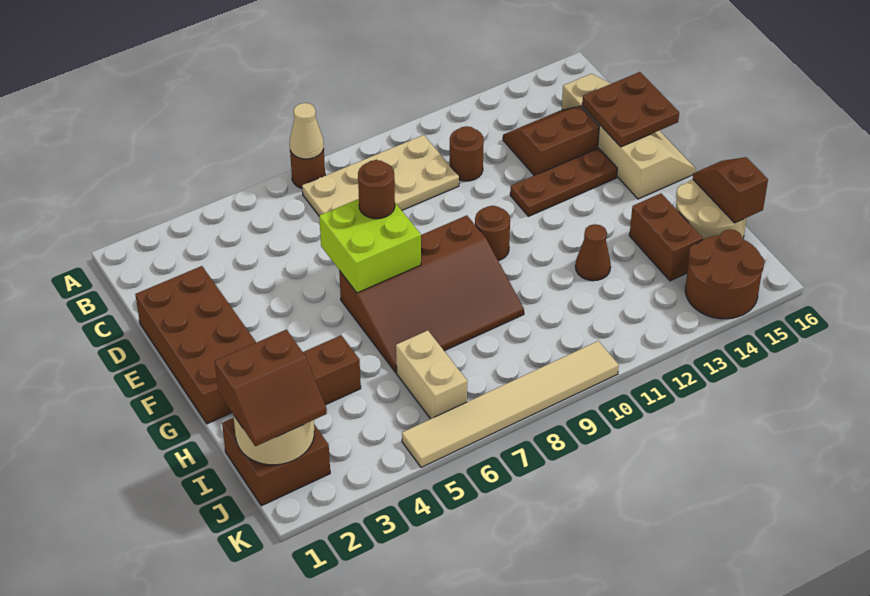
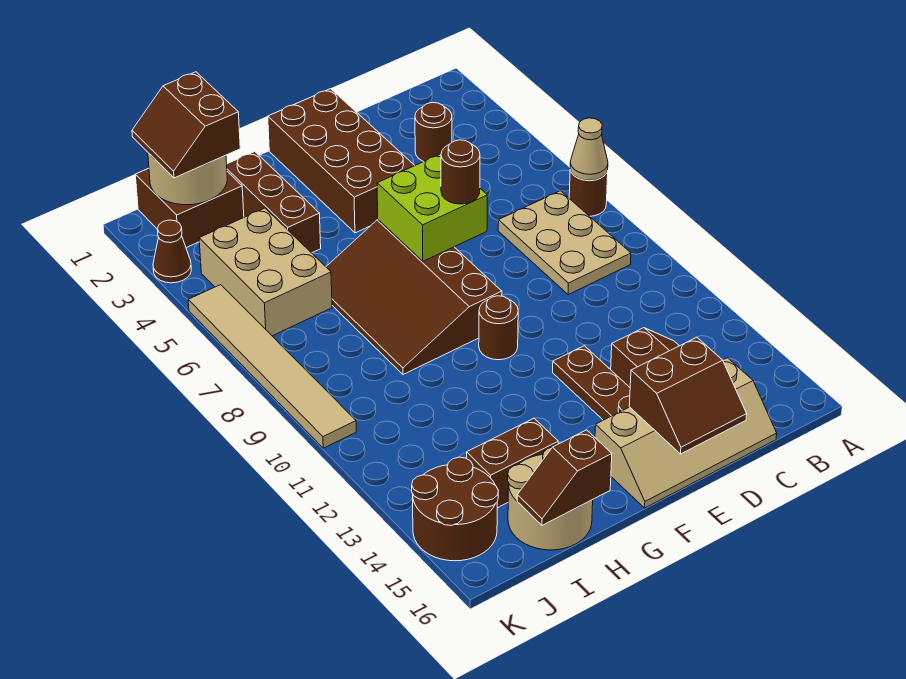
tan plate B7:C10 level 1 -> tan plate B7:C9 level 1
brown round brick C11 level 1 -> brown round brick C3 level 1
brown brick D1:G2 level 1 -> brown brick E1:F4 level 1
brown plate D15:E16 level 2 -> brown slope D15:E16 level 2 top 15
brown cone H12 level 1 -> brown cone K3 level 1
brown slope H16:I16 level 2 top I -> brown slope H16:I16 level 2 top H
tan brick I6:J6 level 1 -> tan brick I4:J6 level 1

